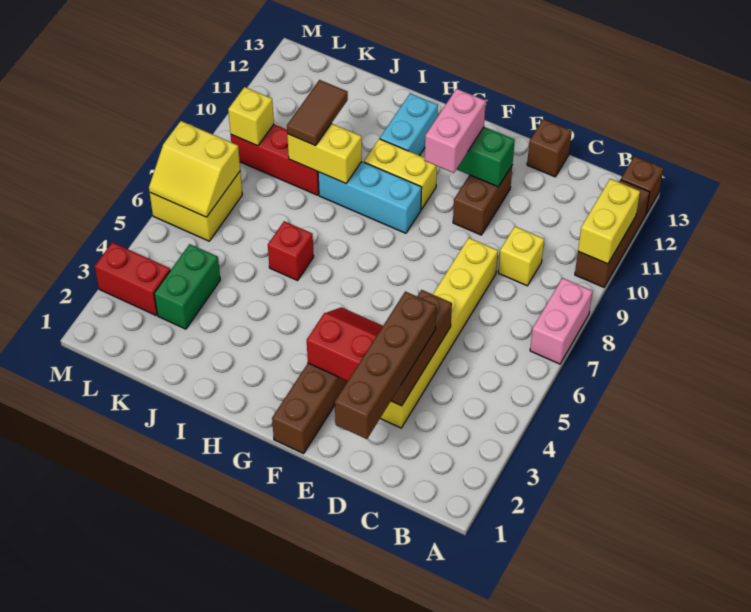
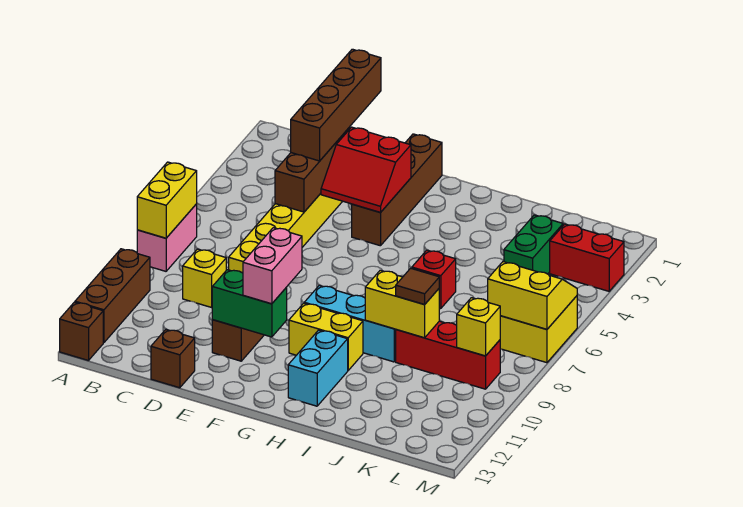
yellow brick A10:A11 level 2 -> yellow brick A7:A8 level 2
brown tile J9:J10 level 3 -> brown tile J9 level 3

